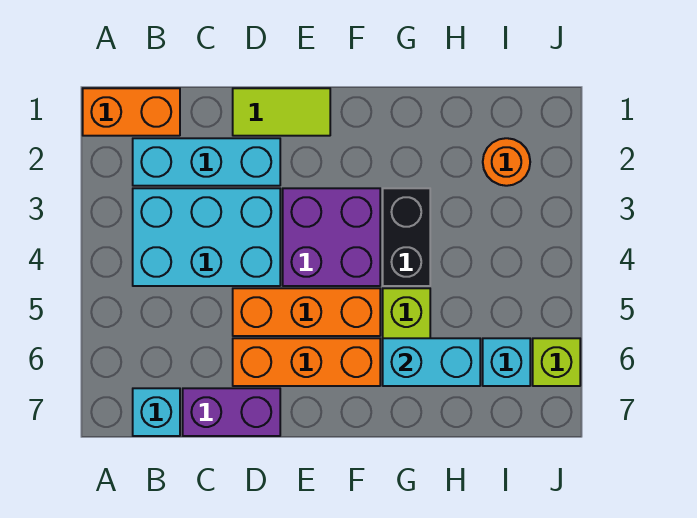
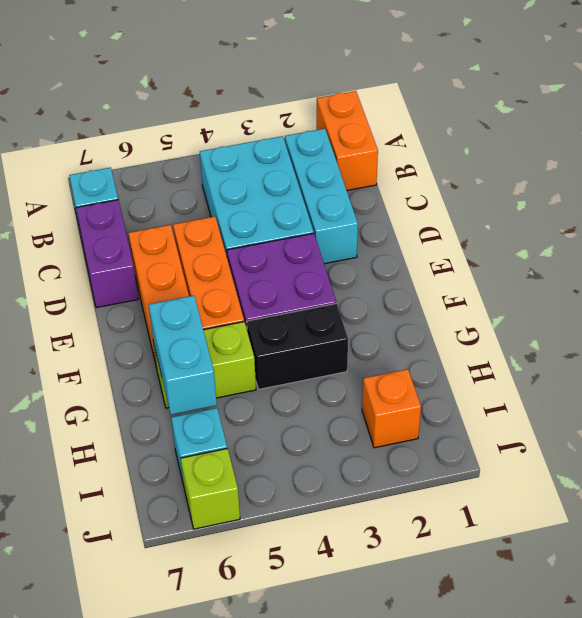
lime tile D1:E1 level 1 -> none
orange round brick I2 level 1 -> orange brick I2 level 1

